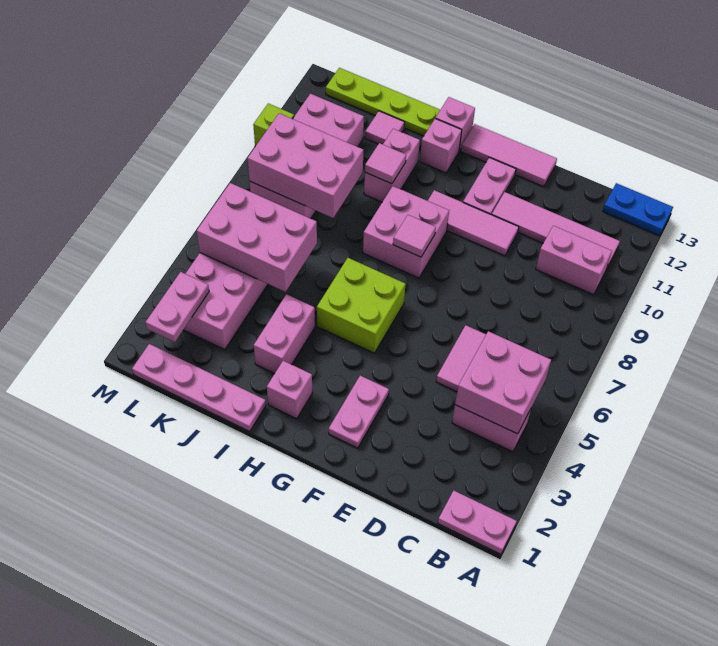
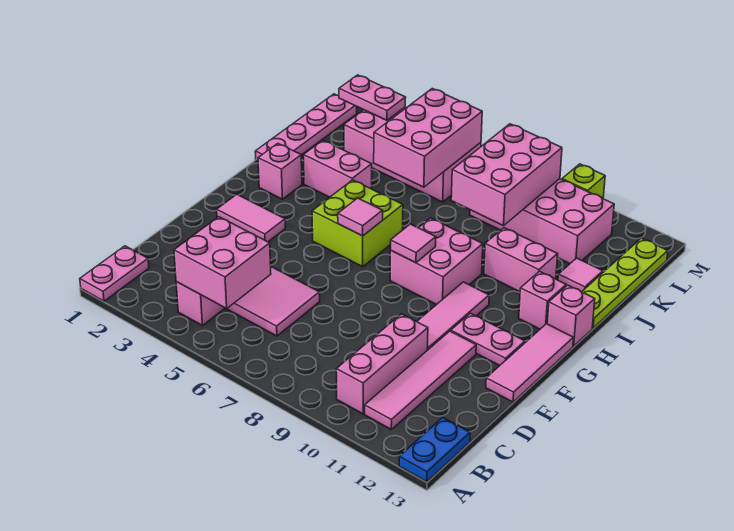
pink brick B10:C10 level 1 -> pink brick B10:D10 level 1
pink plate F2:F3 level 1 -> pink tile F2:F3 level 1
pink tile I10 level 2 -> pink tile G6 level 2

